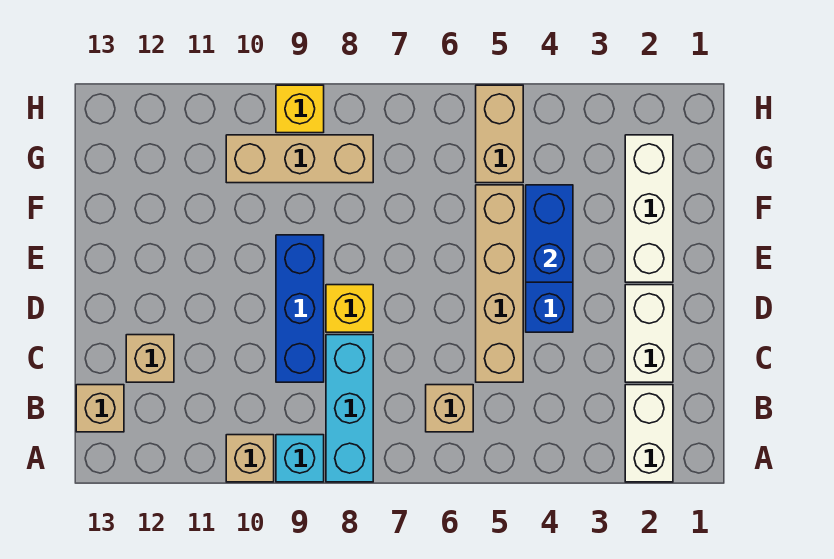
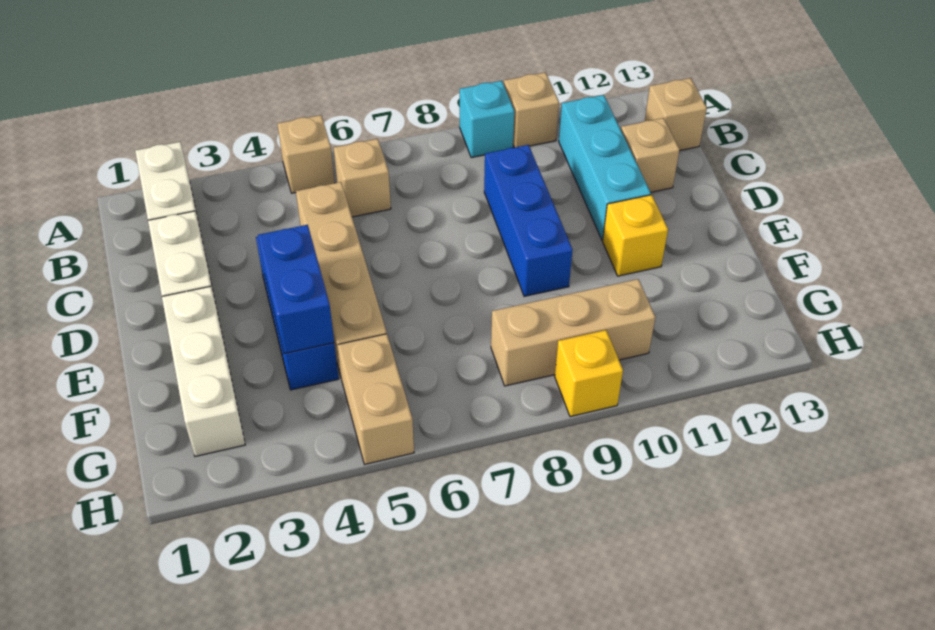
none -> tan brick A5 level 1
cyan brick A8:C8 level 1 -> cyan brick B11:D11 level 1
yellow brick D8 level 1 -> yellow brick E11 level 1

